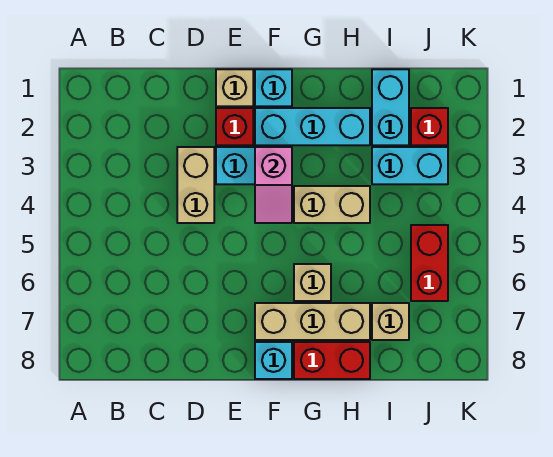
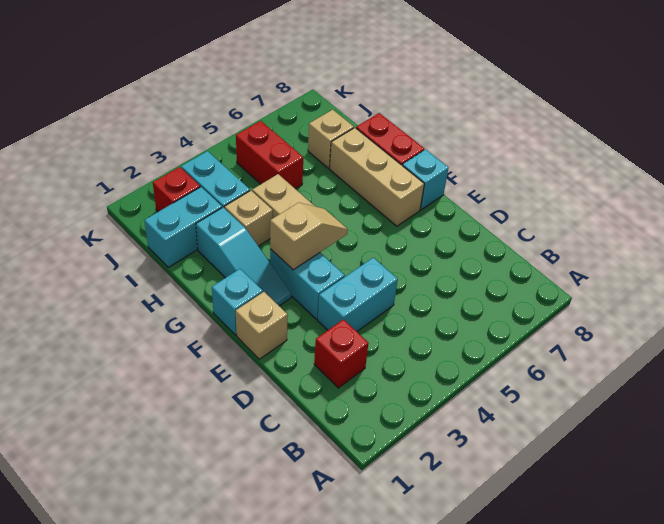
tan brick D3:D4 level 1 -> cyan brick D3:D4 level 1
red brick E2 level 1 -> red brick C2 level 1
cyan brick F2:H2 level 1 -> cyan slope F2:H2 level 1 top H
pink slope F3:F4 level 2 top 3 -> tan slope F3:F4 level 2 top 3
tan brick G6 level 1 -> tan brick H3 level 1
red brick J5:J6 level 1 -> red brick I5:J5 level 1

